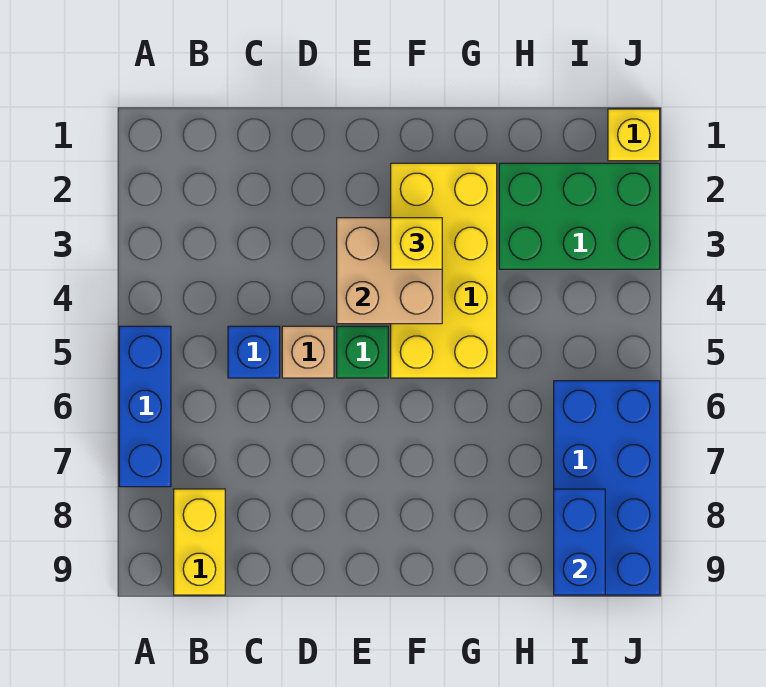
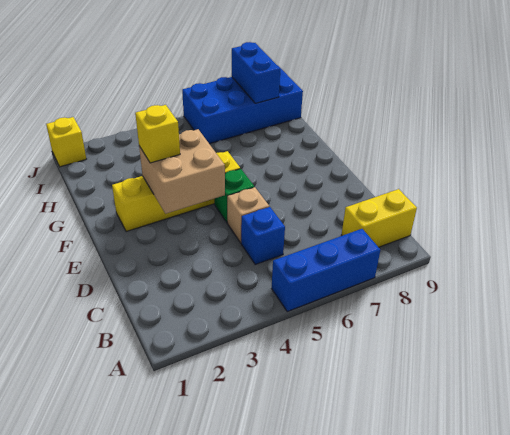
yellow brick F2:G5 level 1 -> yellow brick F2:F5 level 1
green brick H2:J3 level 1 -> none
blue brick I8:I9 level 2 -> blue brick I8:J8 level 2

